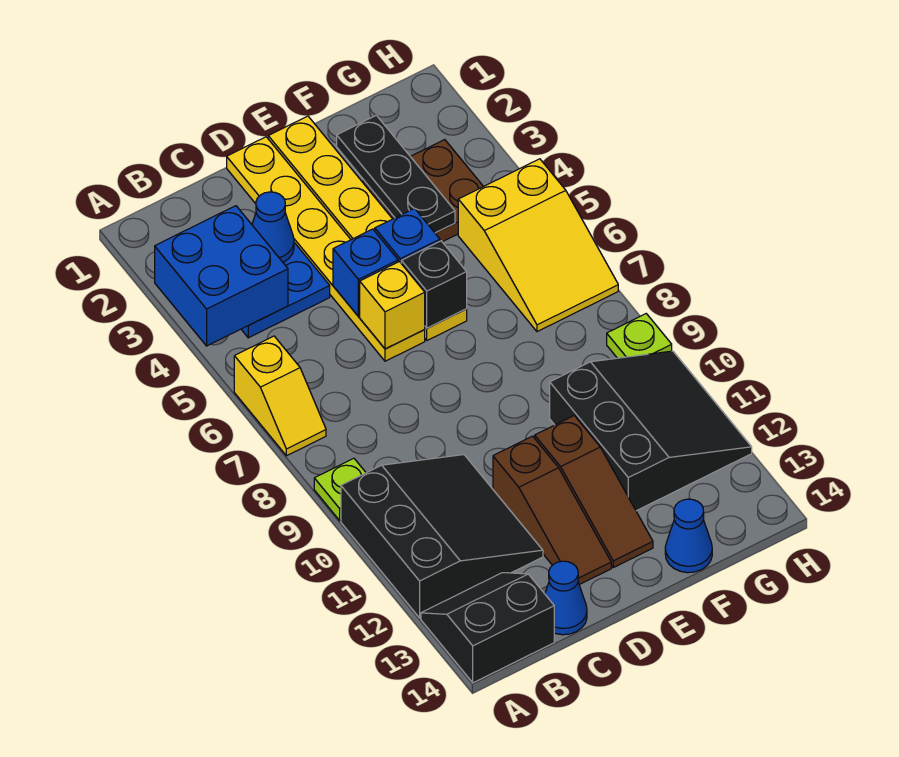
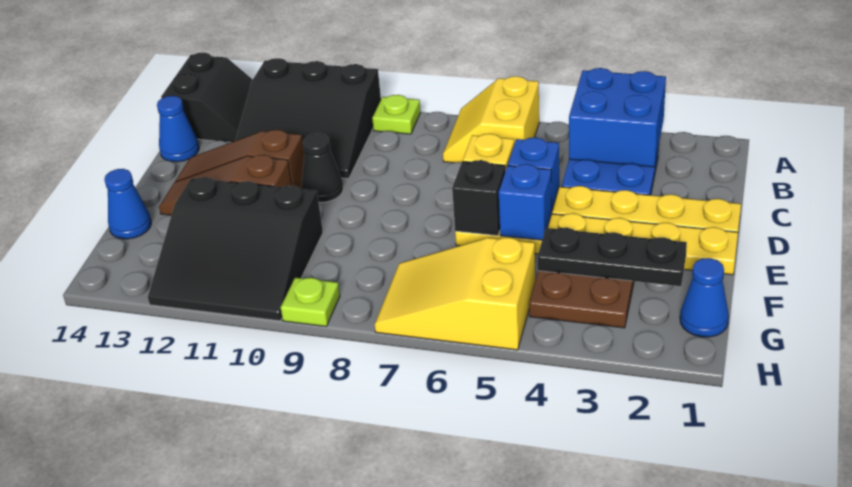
yellow slope A6:A7 level 1 top 6 -> yellow slope A6:B7 level 1 top 6
blue cone C3 level 2 -> blue cone G1 level 1
none -> black cone D10 level 1

